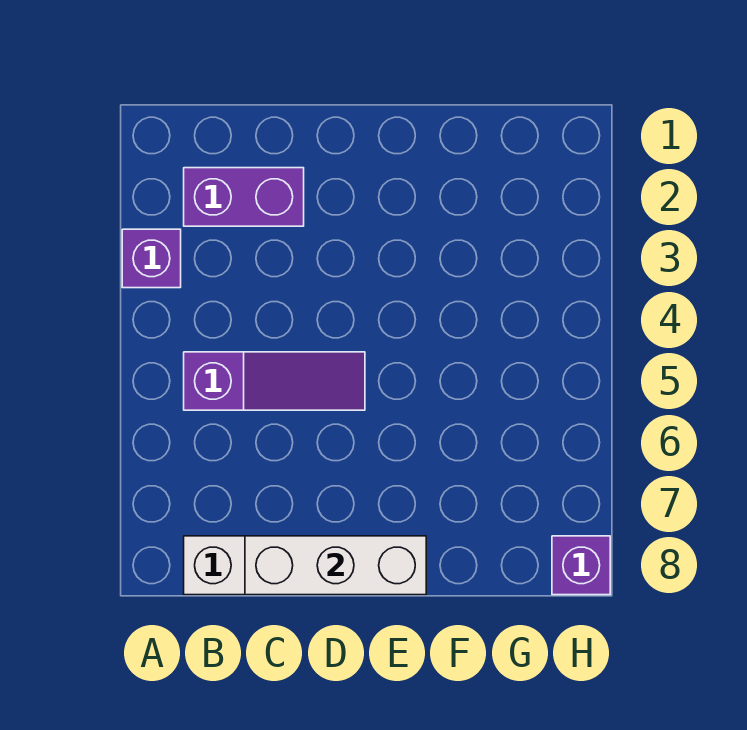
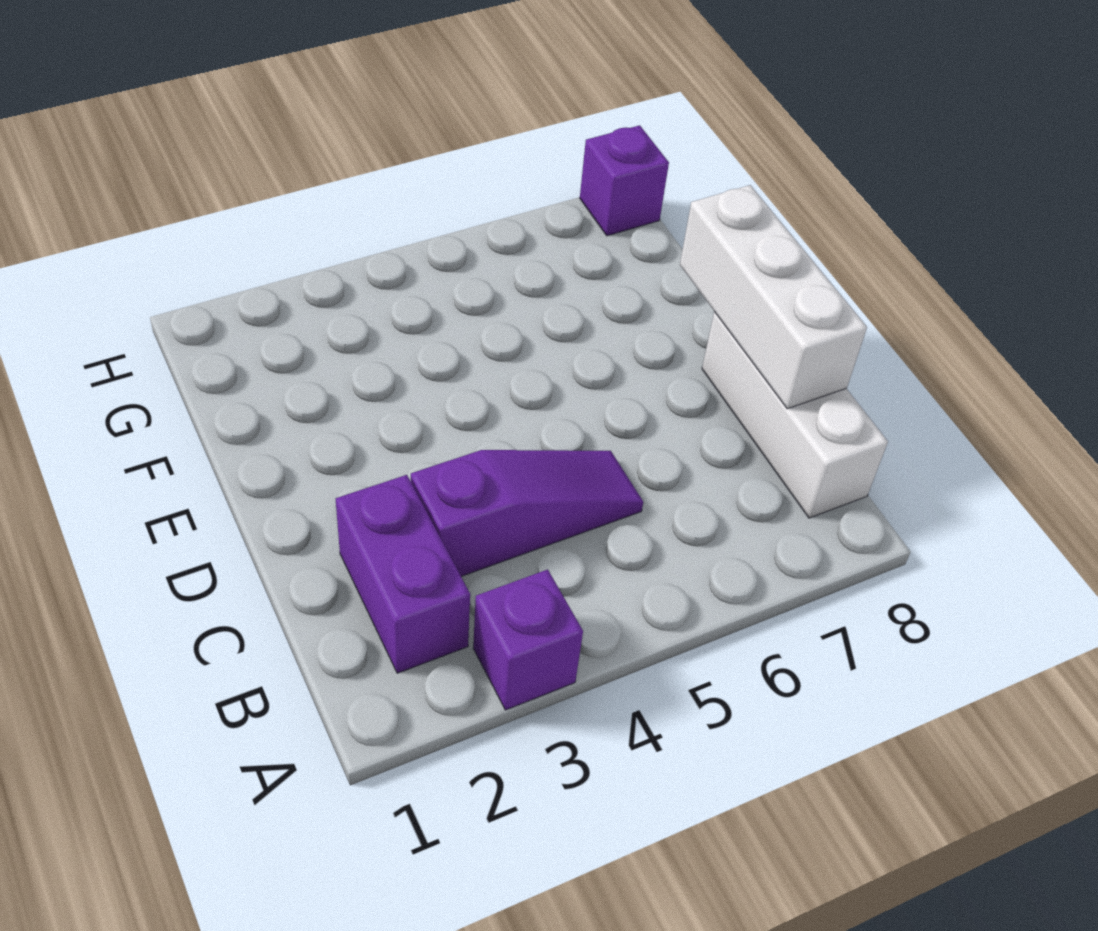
purple slope B5:D5 level 1 top B -> purple slope C3:C5 level 1 top 3

